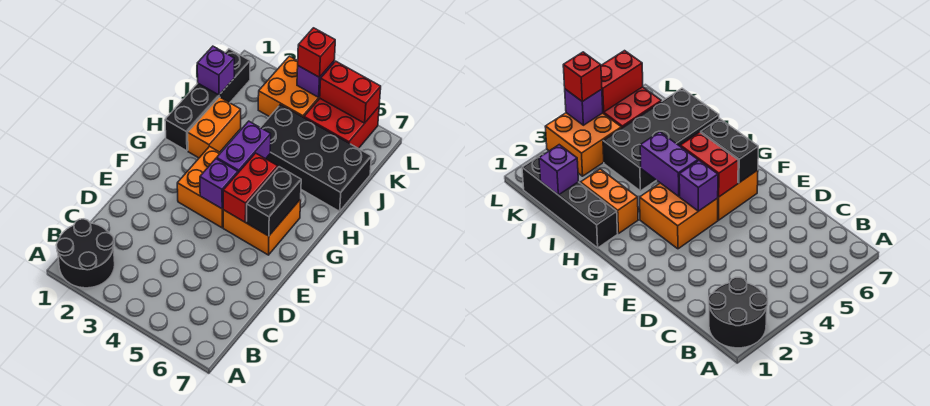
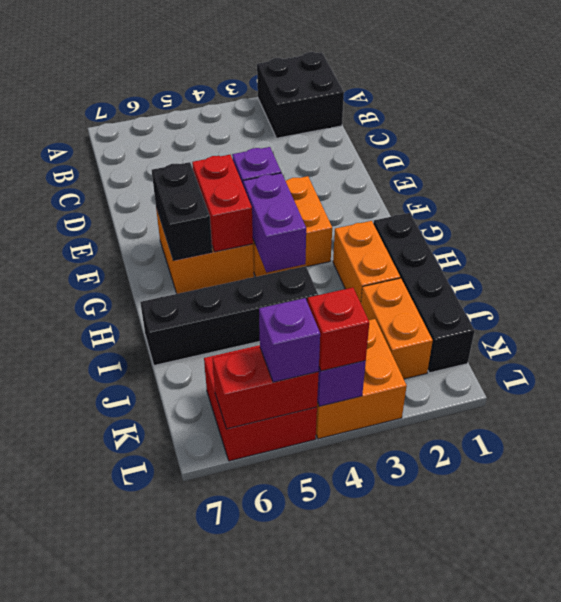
black round brick A1:B2 level 1 -> black brick A1:B2 level 1
black brick I4:J7 level 1 -> black brick I4:I7 level 1
purple brick J1 level 2 -> purple brick L5 level 3
none -> orange brick J2:K2 level 1

